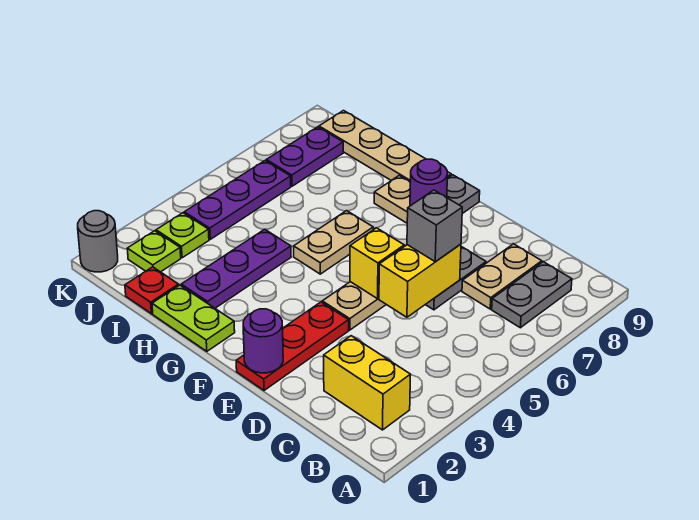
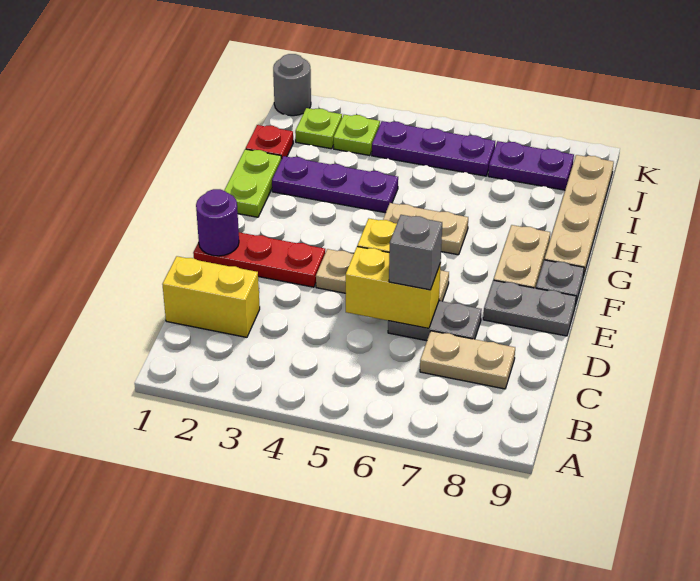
yellow brick B2:C2 level 1 -> yellow brick C1:C2 level 1
grey plate B7:B8 level 1 -> grey plate E8:E9 level 1
purple round brick F8 level 2 -> none

